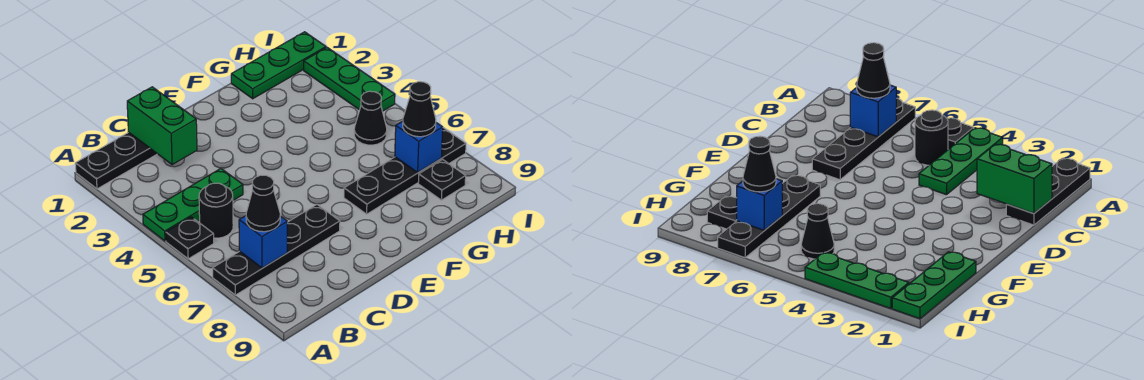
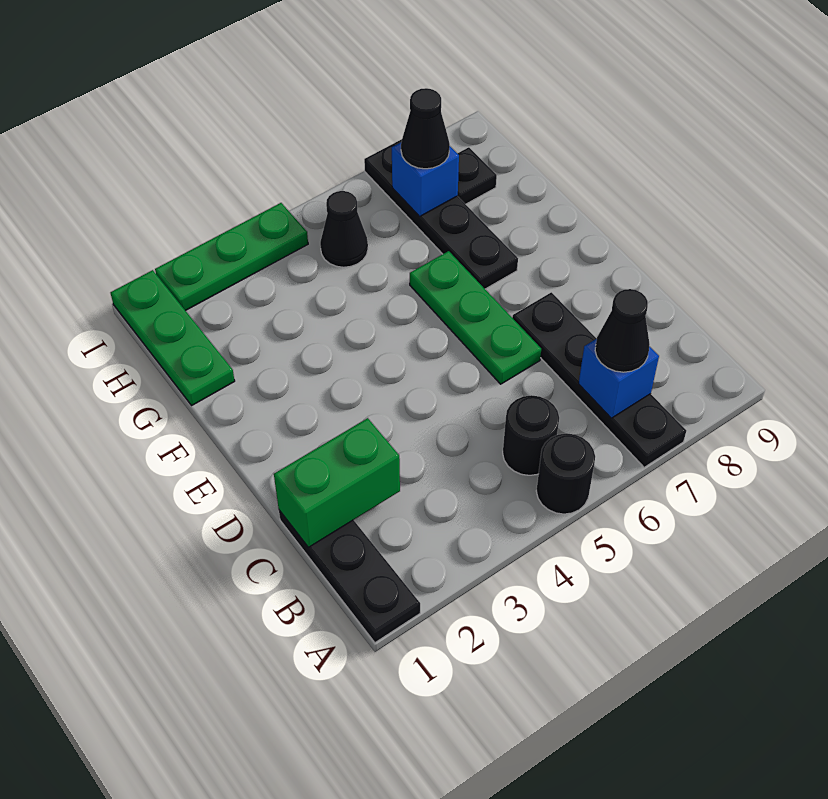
green plate A4:C4 level 1 -> green plate D6:F6 level 1
black plate A5 level 1 -> black round brick A5 level 1

